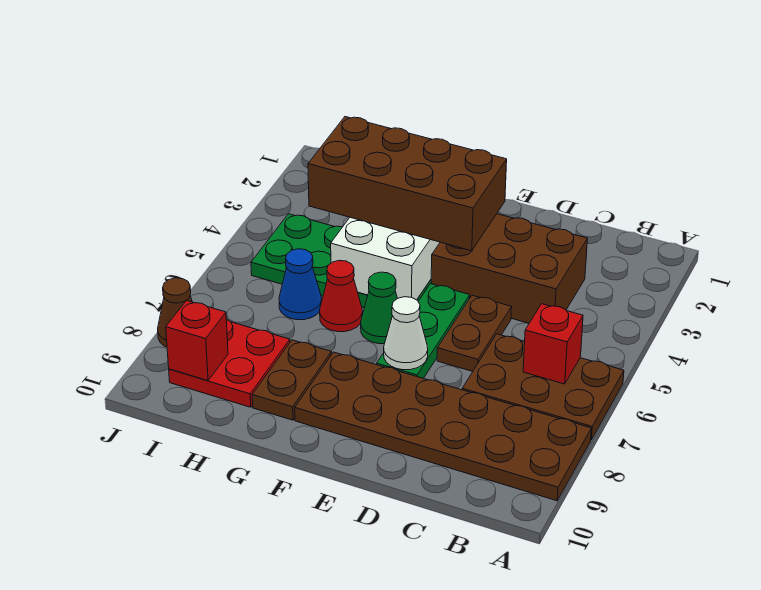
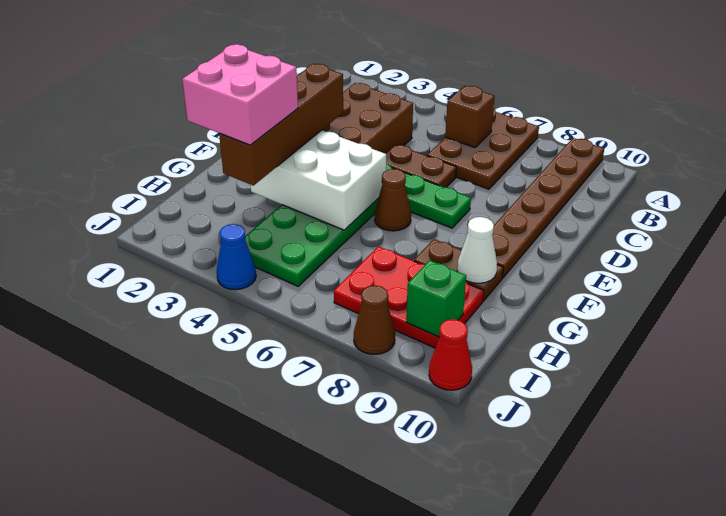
brown plate A8:F9 level 1 -> brown plate A9:F9 level 1
red brick B6 level 2 -> brown brick B6 level 2
brown brick E3:H4 level 3 -> brown brick E3:H3 level 3
white cone E7 level 2 -> white cone G9 level 2
green cone F6 level 1 -> brown cone F6 level 1
none -> pink brick G2:H3 level 4
red cone G6 level 1 -> red cone J10 level 1
blue cone H6 level 1 -> blue cone J4 level 1
red plate H8:I9 level 1 -> red plate H7:I9 level 1
red brick I9 level 2 -> green brick I9 level 2

